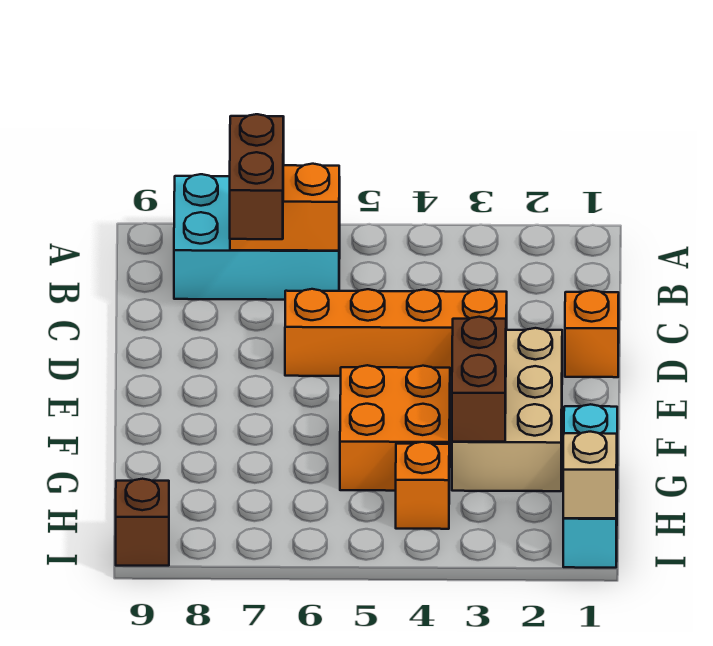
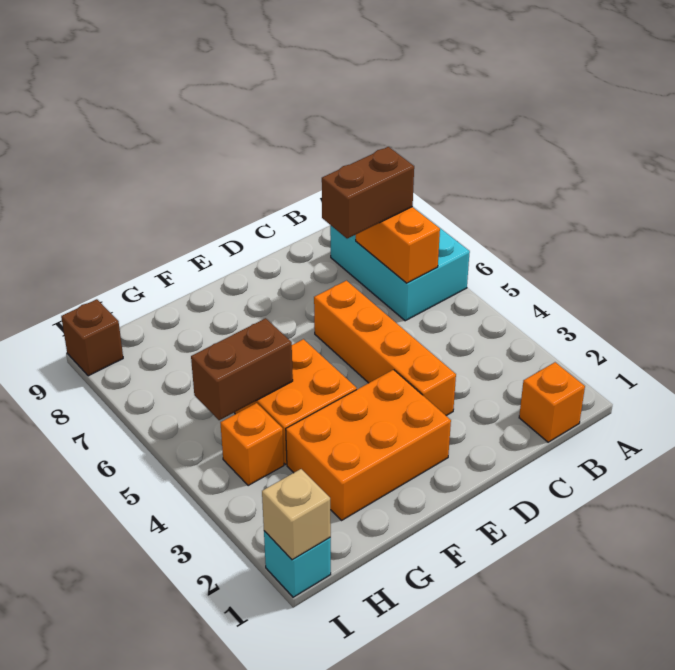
orange brick D1 level 1 -> orange brick B1 level 1
tan brick E2:G3 level 1 -> orange brick E2:G3 level 1
brown brick F3:G3 level 2 -> brown brick G5:H5 level 2
cyan brick G1:I1 level 1 -> cyan brick I1 level 1

